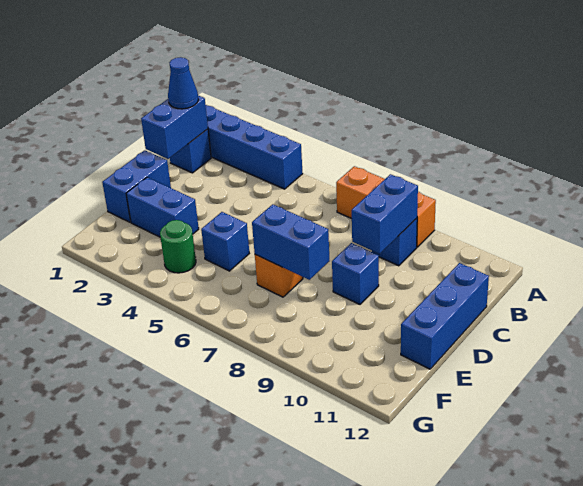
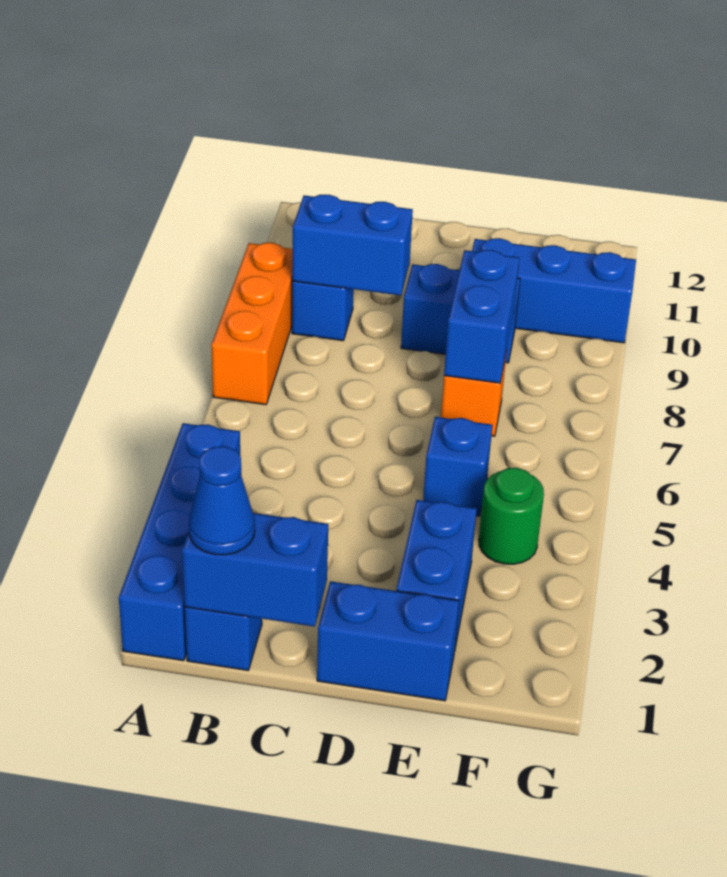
blue brick C12:E12 level 1 -> blue brick E10:G10 level 1
blue brick D9 level 1 -> blue brick D9:E9 level 1

